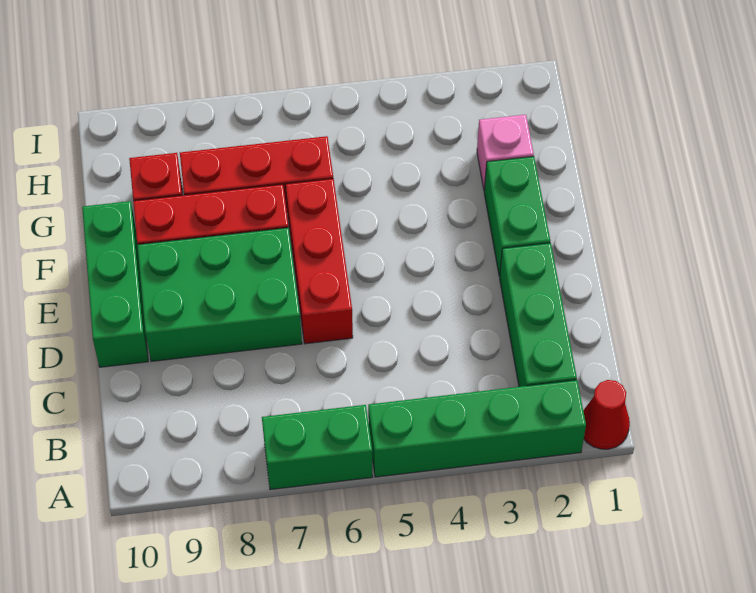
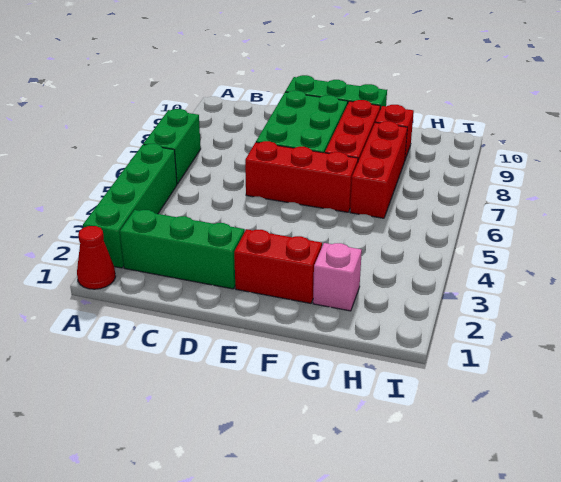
green brick E2:F2 level 1 -> red brick E2:F2 level 1

